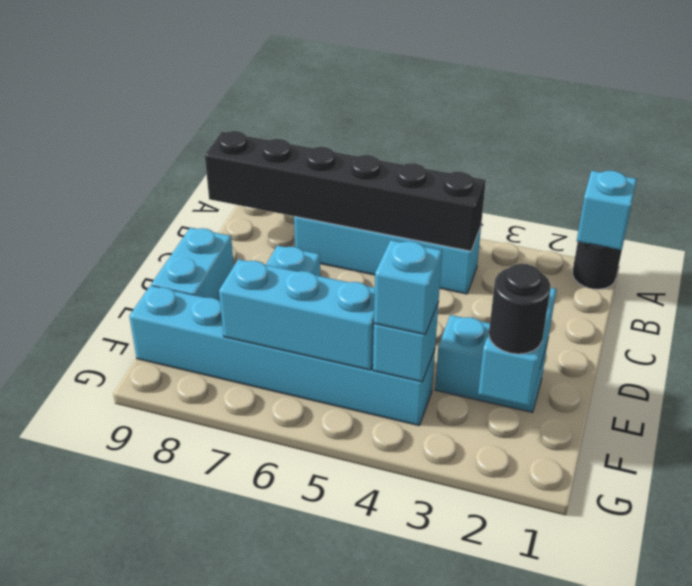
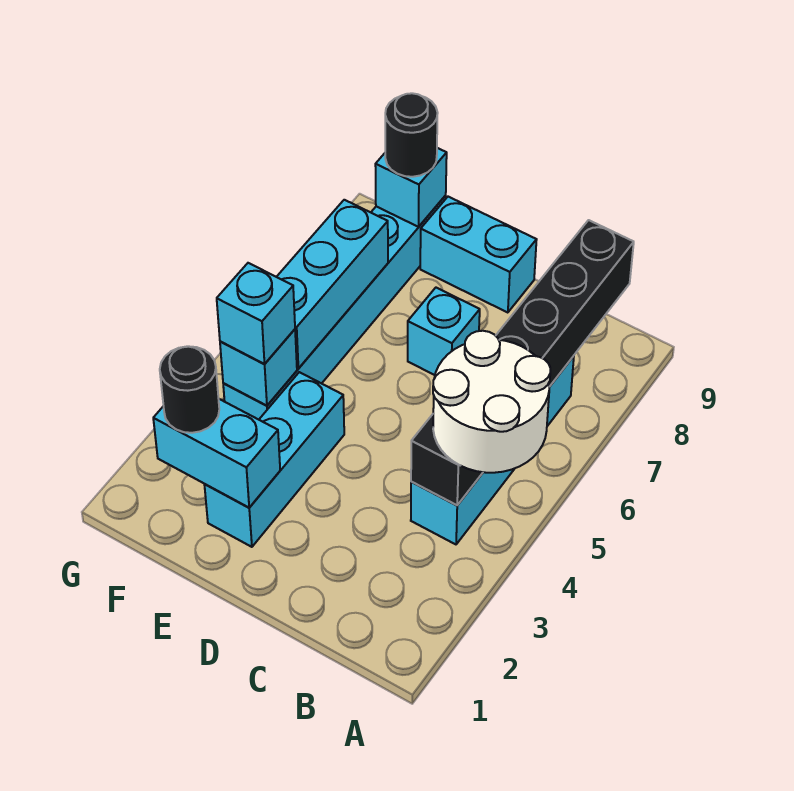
black round brick A1 level 1 -> black round brick F9 level 3
cyan brick A1 level 2 -> cyan brick F9 level 2
none -> white round brick A4:B5 level 3
cyan brick E2:E3 level 1 -> cyan brick E2:E4 level 1

